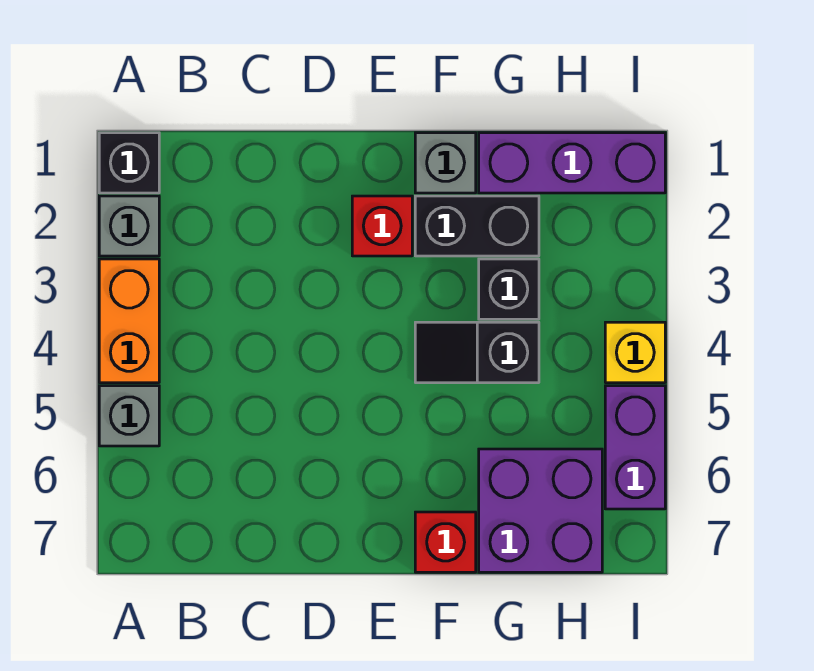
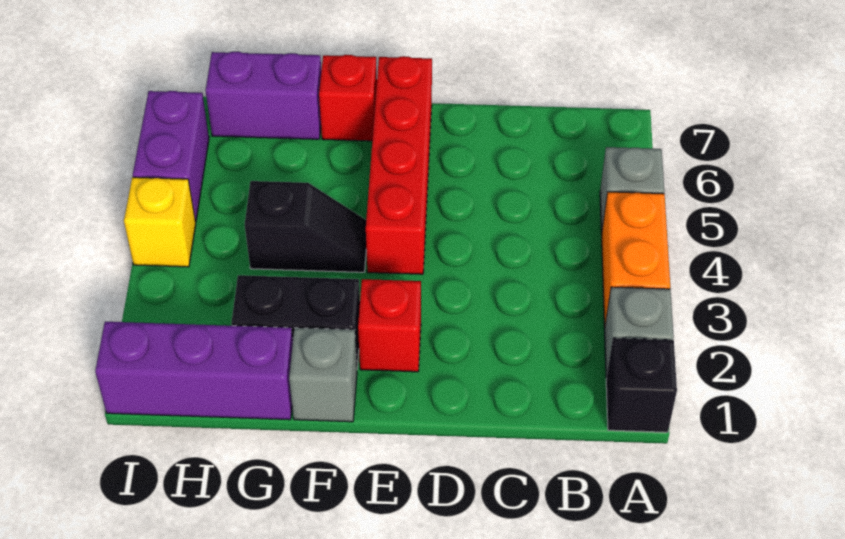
none -> red brick E4:E7 level 1
black brick G3 level 1 -> none
purple brick G6:H7 level 1 -> purple brick G7:H7 level 1

